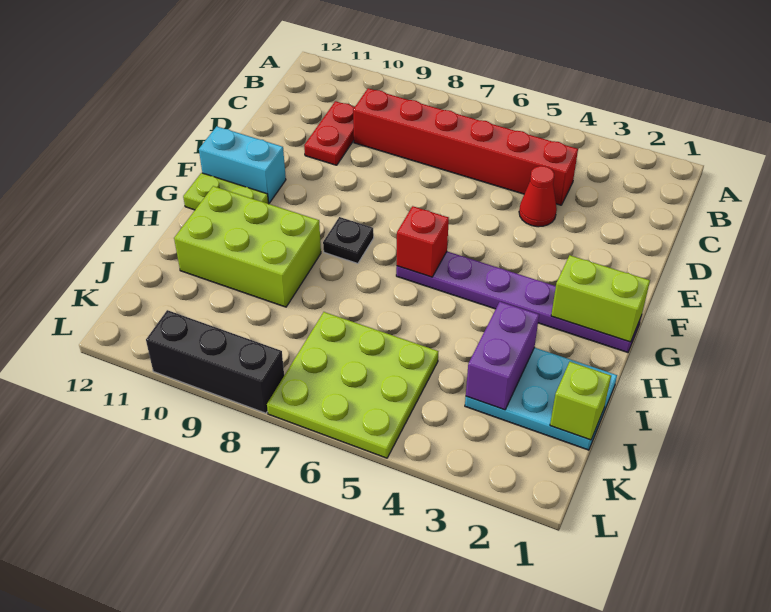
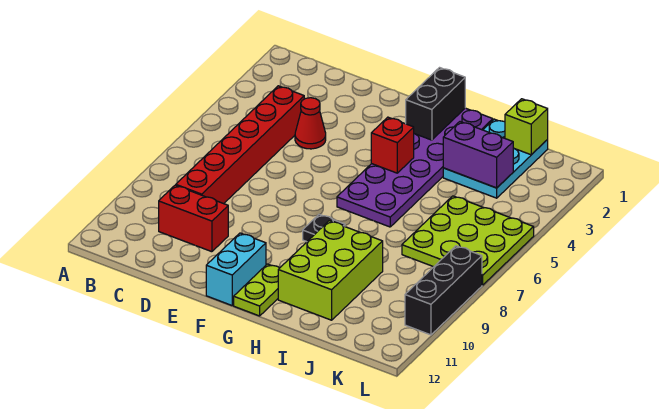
red plate C10:D10 level 1 -> red brick C10:D10 level 1
purple plate G1:G6 level 1 -> purple plate G1:H6 level 1
lime brick G1:G2 level 2 -> black brick G1:G2 level 2
red brick G6 level 2 -> red brick G4 level 2

